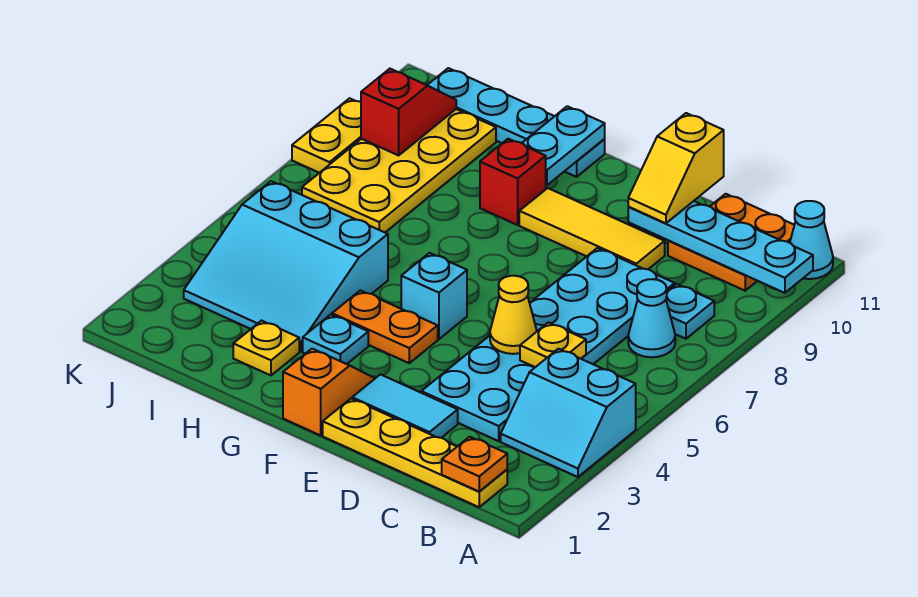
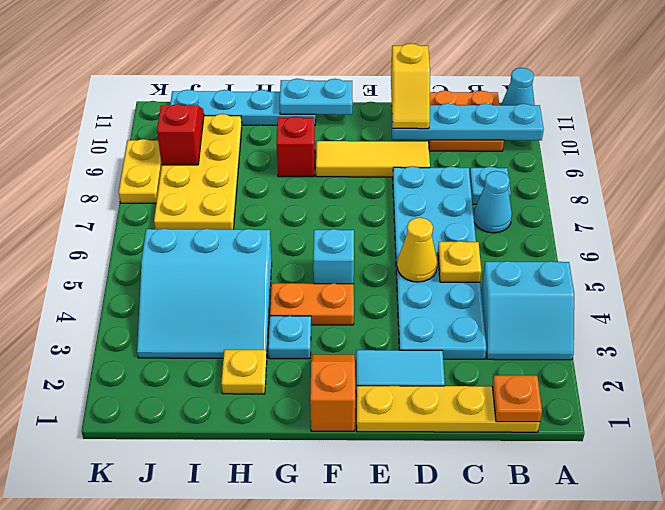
cyan plate G10:G11 level 2 -> cyan plate F11:G11 level 2

